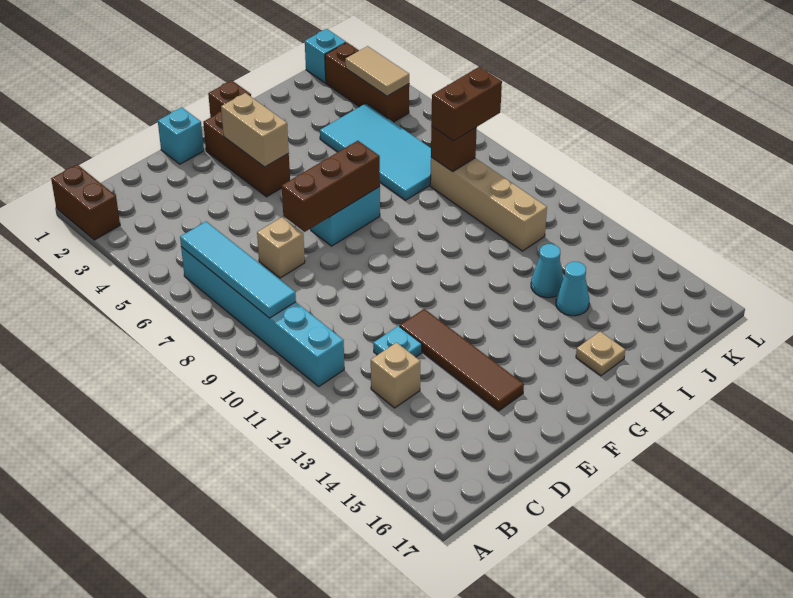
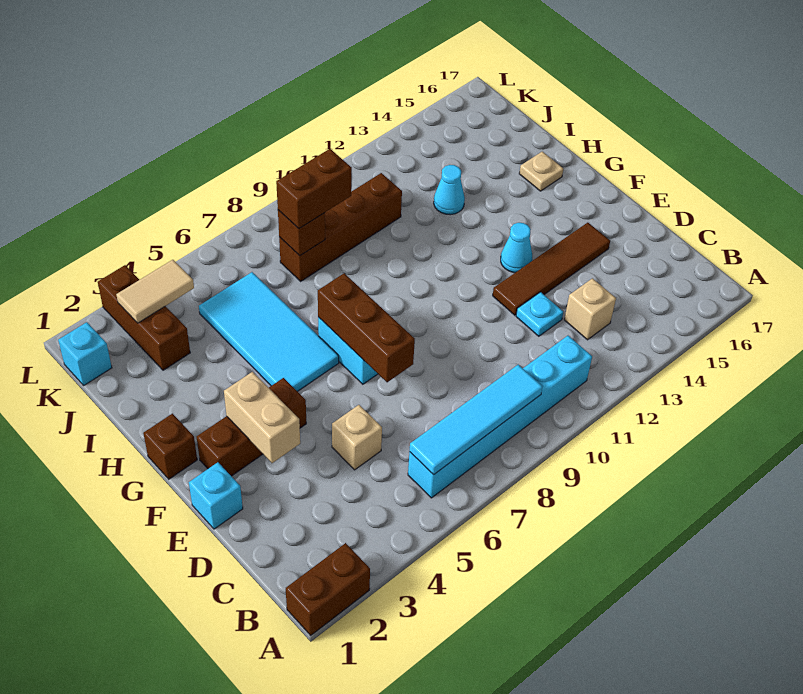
tan brick D7 level 1 -> tan brick D5 level 1
tan brick F3:F4 level 2 -> tan brick E3:F3 level 2
cyan tile I4:J7 level 1 -> cyan tile G5:J6 level 1
cyan cone I14 level 1 -> cyan cone F13 level 1
tan brick J8:J11 level 1 -> brown brick J8:J11 level 1
brown brick J8:K8 level 3 -> brown brick J8:J9 level 3
brown brick K2:K4 level 1 -> brown brick J3:L3 level 1

